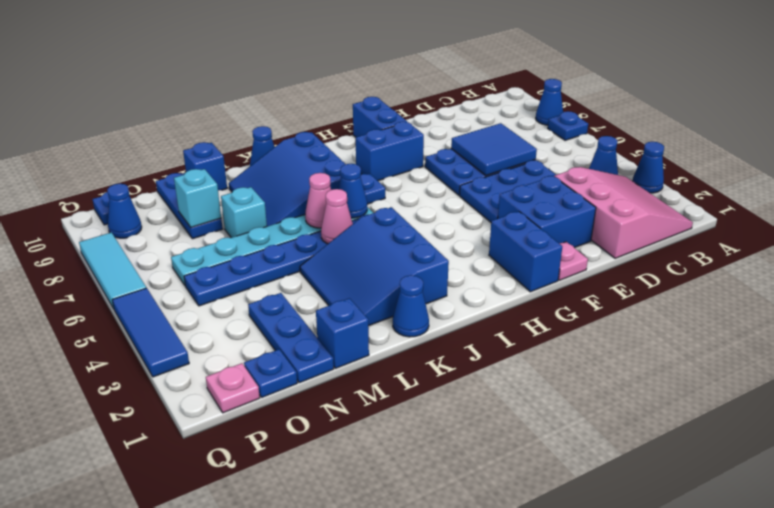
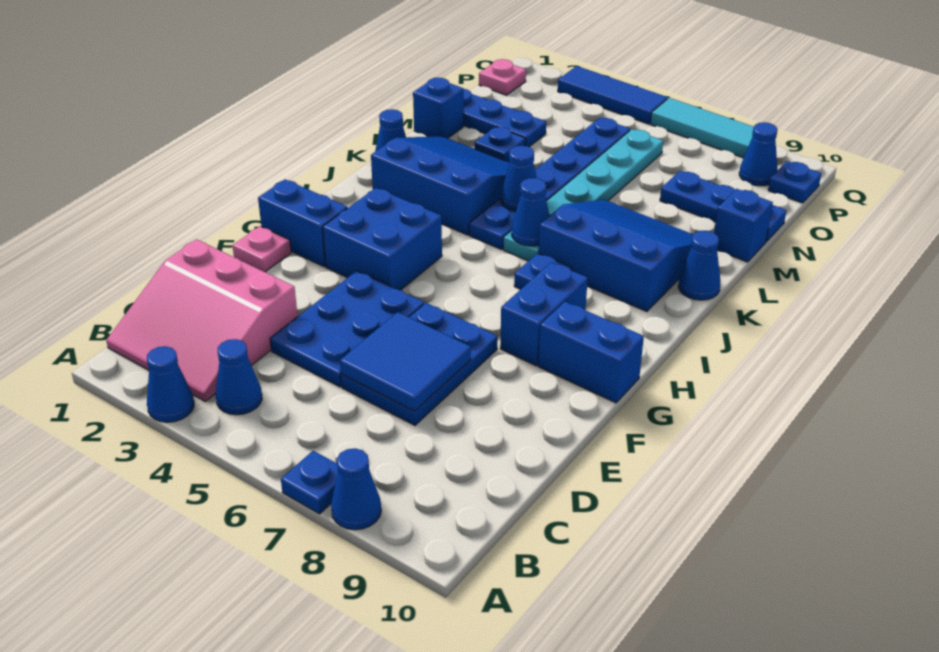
blue brick E2:F3 level 1 -> blue brick G3:H4 level 1
pink cone K5 level 2 -> blue cone K5 level 2
pink cone K6 level 2 -> none
cyan brick M7 level 1 -> none
cyan brick N8 level 2 -> none
blue plate O1 level 1 -> blue plate M3 level 1

